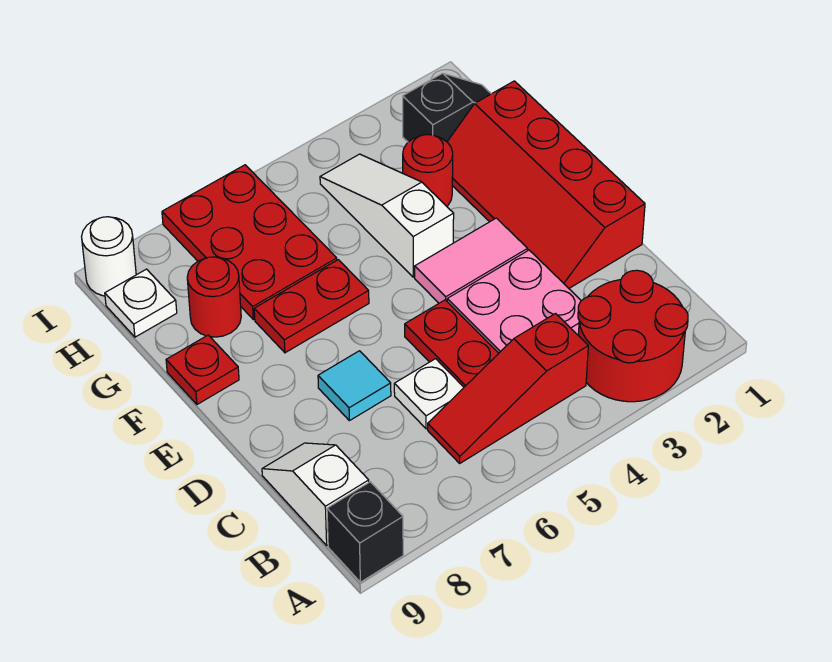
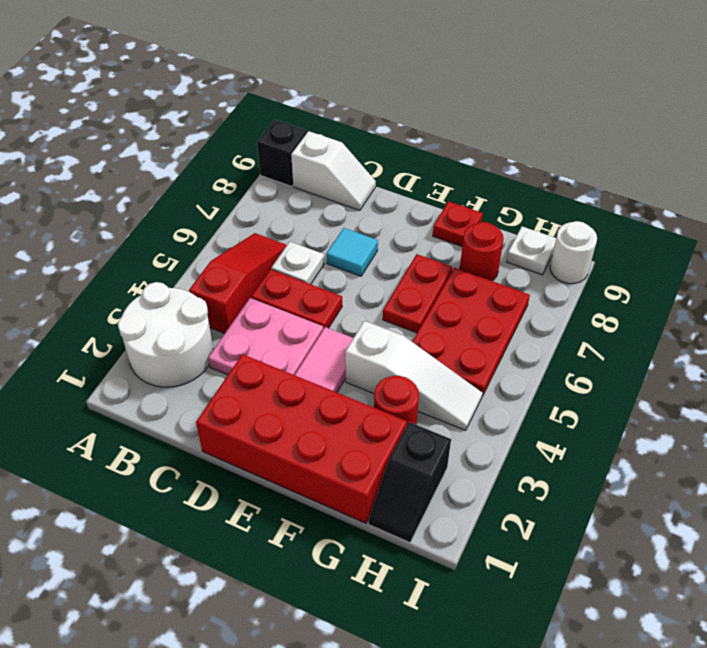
red round brick A2:B3 level 1 -> white round brick A2:B3 level 1
red slope D1:G2 level 1 top 1 -> red brick D1:G2 level 1
red plate G6:I7 level 1 -> red plate G5:H7 level 1

